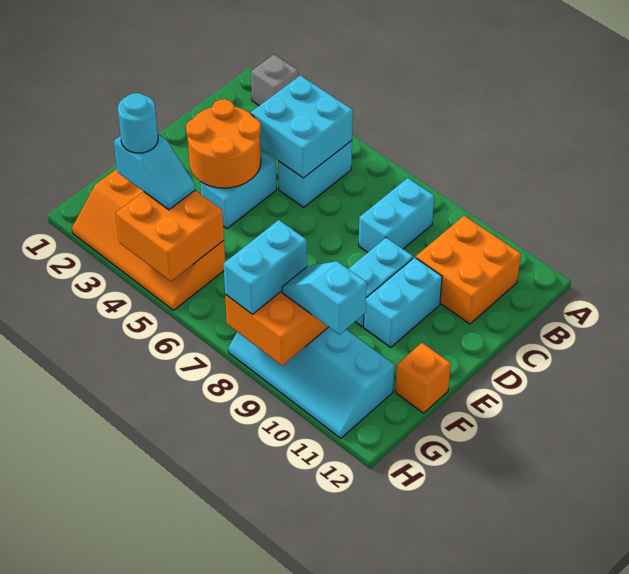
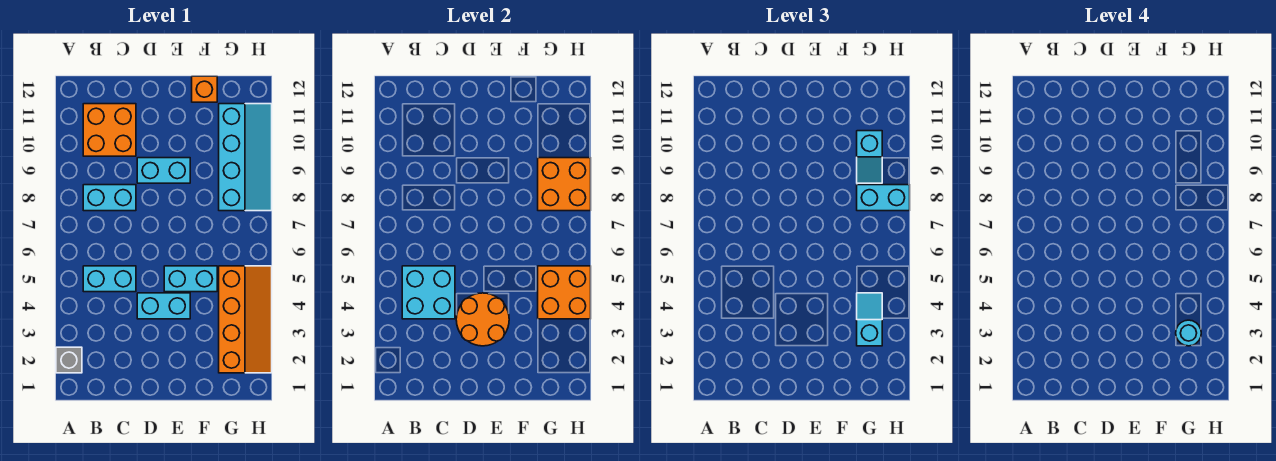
cyan brick D10:E10 level 1 -> cyan brick E5:F5 level 1

